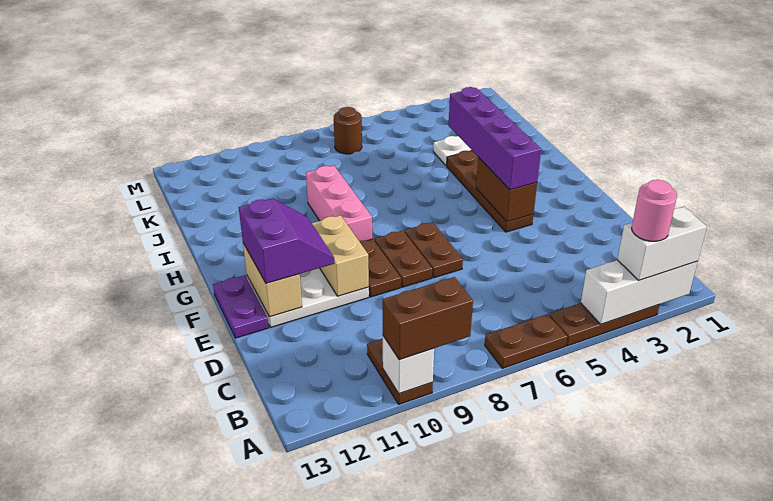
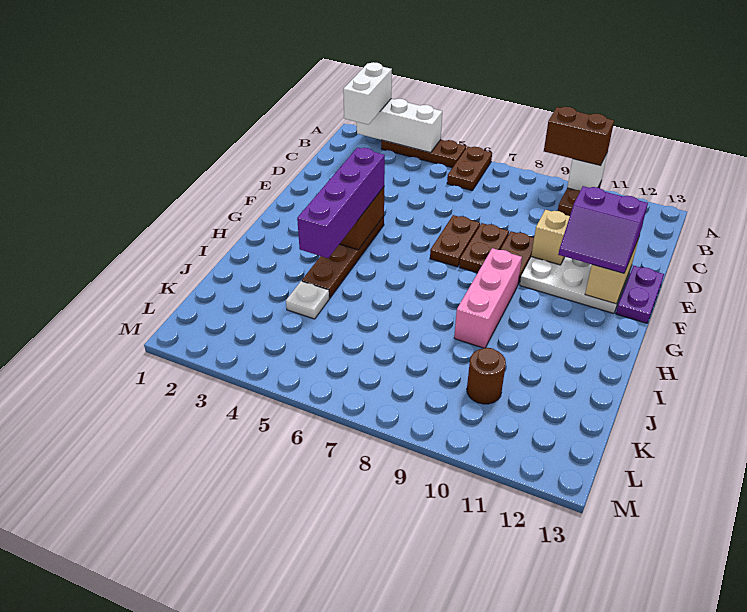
white brick A2:A3 level 3 -> white brick A2:B2 level 3
pink round brick A3 level 4 -> none
brown plate A6:A7 level 1 -> brown plate A6:B6 level 1
tan brick E10:F10 level 2 -> tan brick E10 level 2
purple slope E11:F12 level 3 top 12 -> purple slope E11:F12 level 3 top E
brown round brick L7 level 1 -> brown round brick K10 level 1

